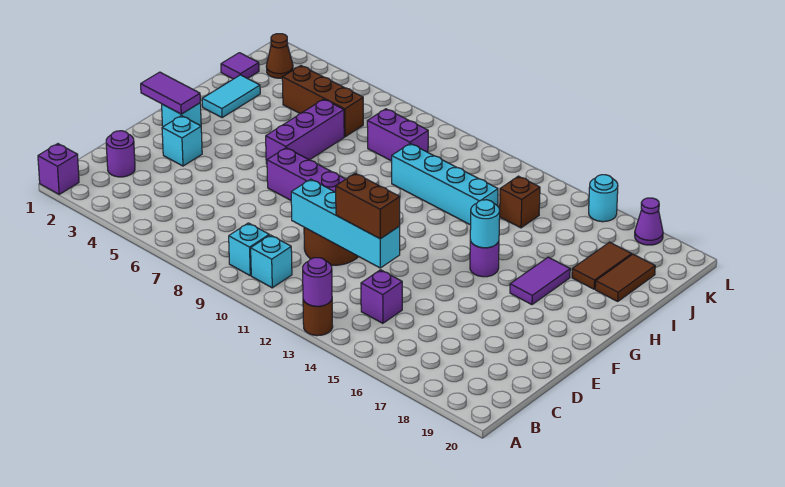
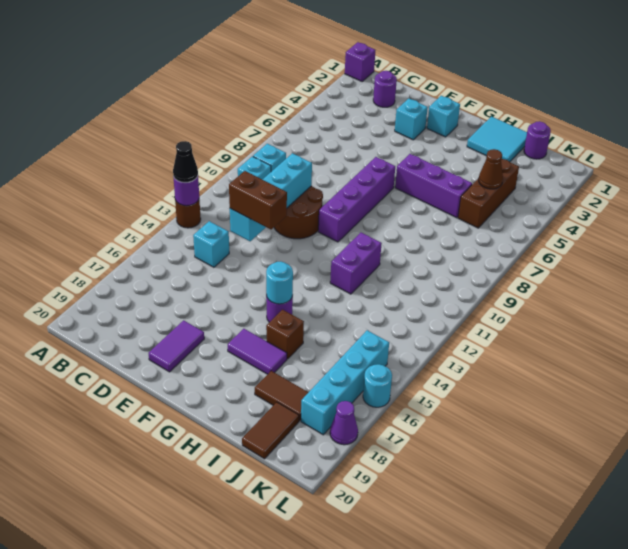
none -> black cone A13 level 3
purple brick C14 level 1 -> cyan brick C14 level 1
brown brick D12:D13 level 3 -> brown brick D13:E13 level 3
purple tile F1:F2 level 2 -> purple tile E18:E19 level 1
cyan tile H2:I2 level 1 -> cyan tile H1:I2 level 1
cyan brick I10:I13 level 1 -> cyan brick K15:K18 level 1
brown tile I19:J19 level 1 -> brown tile J19:J20 level 1
purple tile J1 level 1 -> purple round brick J1 level 1
purple brick J8:J9 level 1 -> purple brick H11:H12 level 1
brown brick J14 level 1 -> brown brick H16 level 1
brown cone K2 level 1 -> brown cone J5 level 2

